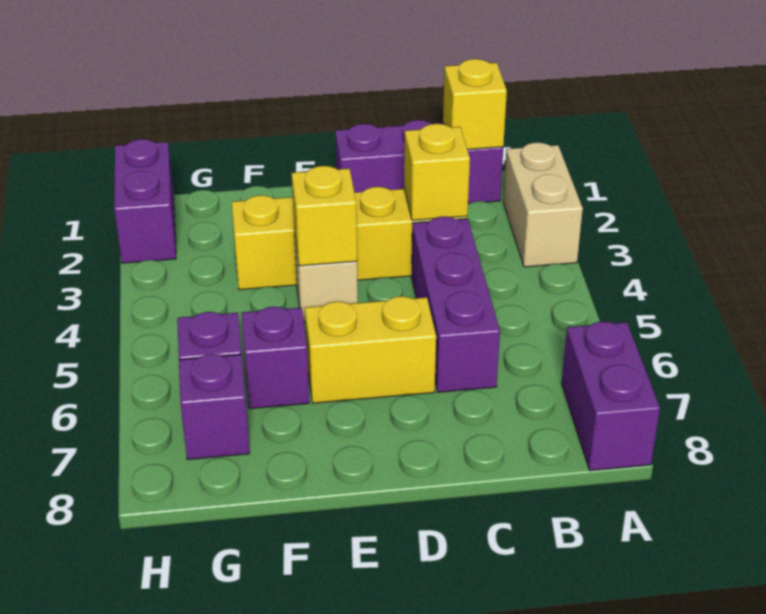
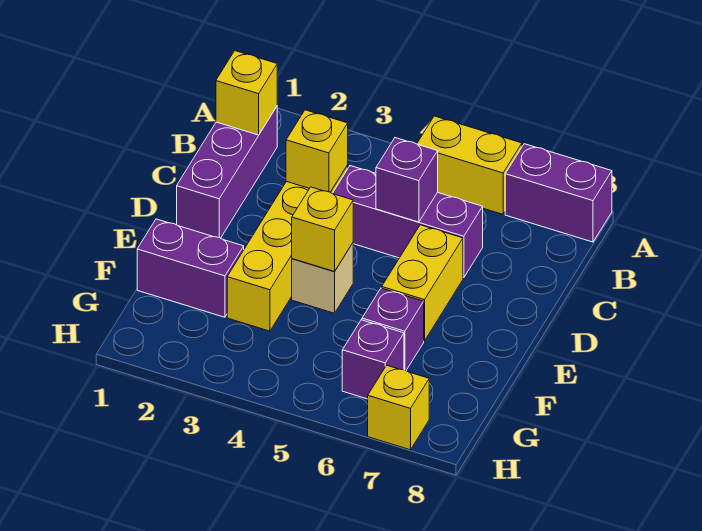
tan brick A2:A3 level 1 -> none
none -> yellow brick A5:A6 level 1
purple brick G7 level 1 -> purple brick C5 level 2
purple brick H1:H2 level 1 -> purple brick F1:F2 level 1
none -> yellow brick H7 level 1

